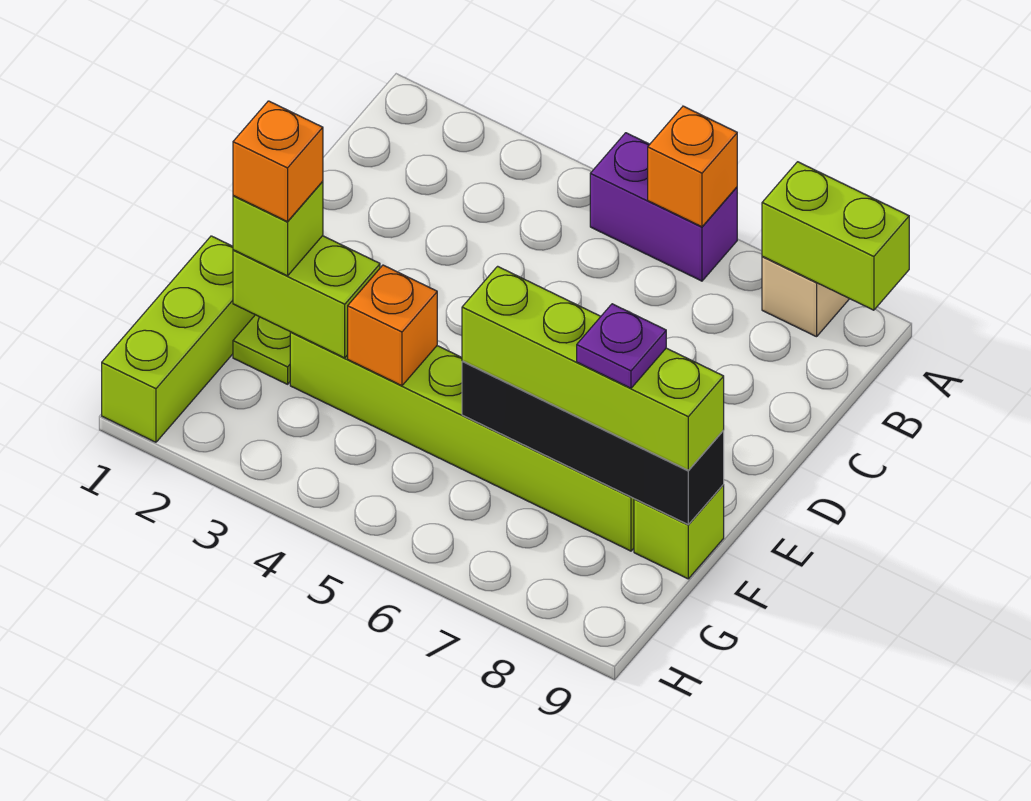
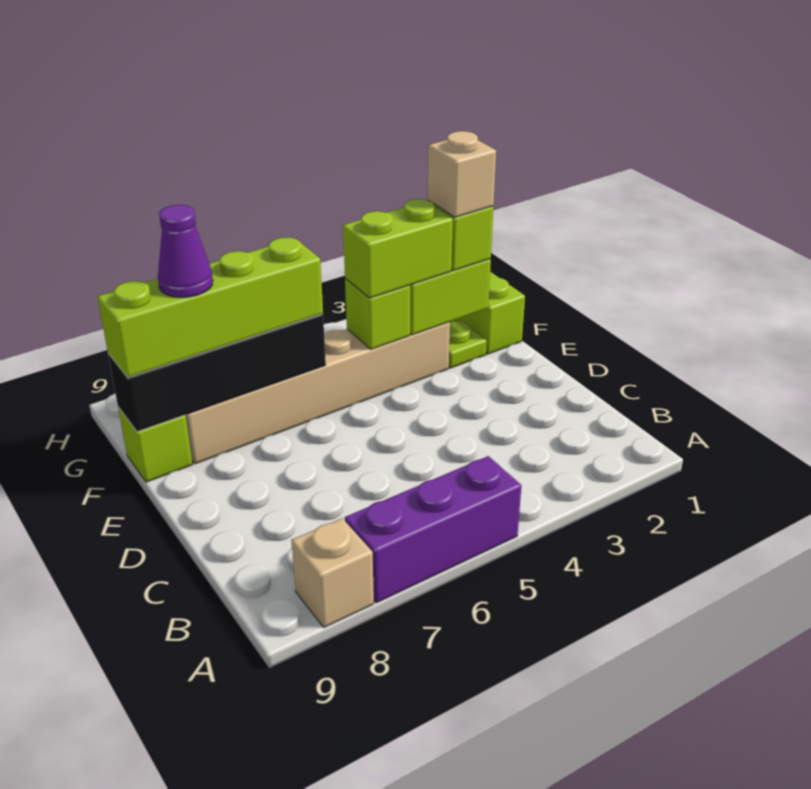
purple brick A5:A6 level 1 -> purple brick A5:A7 level 1
orange brick A6 level 2 -> none
lime brick A8:A9 level 2 -> lime brick F3:F4 level 3
orange brick F2 level 4 -> tan brick F2 level 4
lime brick F3:F8 level 1 -> tan brick F3:F8 level 1
orange brick F4 level 2 -> lime brick F4 level 2
purple plate F8 level 4 -> purple cone F8 level 4

